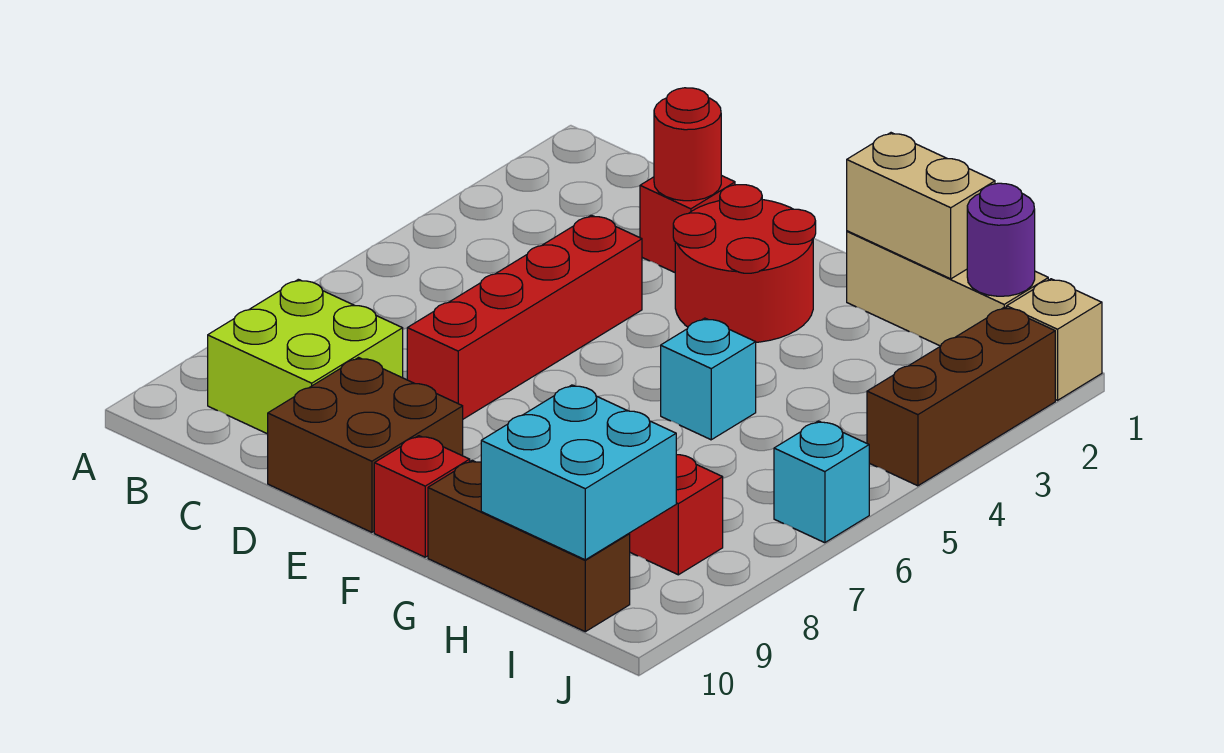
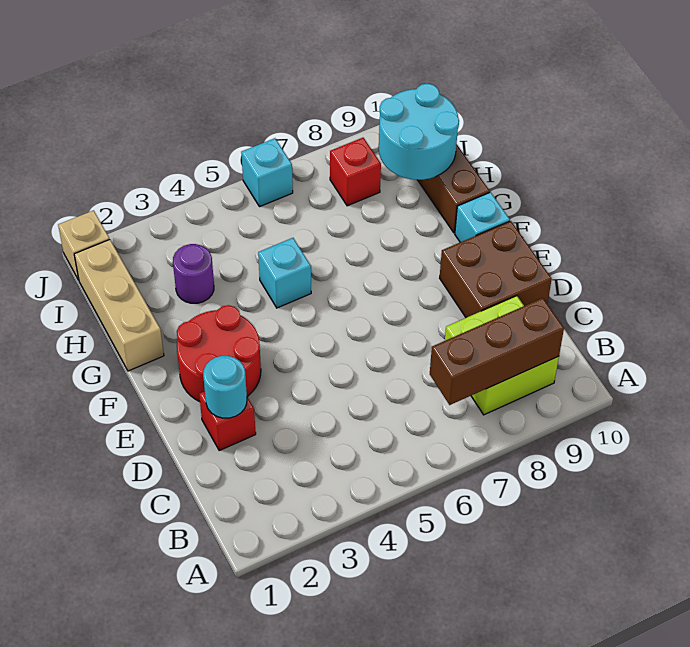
red round brick D2 level 2 -> cyan round brick D2 level 2
red brick D4:D7 level 1 -> none
red brick F10 level 1 -> cyan brick F10 level 1
tan brick G1:H1 level 2 -> none
cyan brick H9:I10 level 2 -> cyan round brick H9:I10 level 2
purple round brick I1 level 2 -> purple round brick H3 level 1
brown brick J2:J4 level 1 -> brown brick B7:B9 level 2

